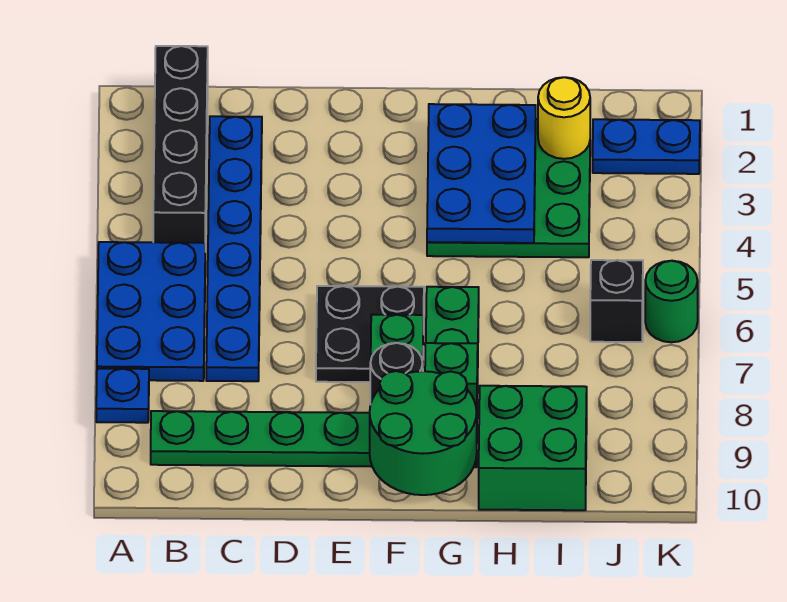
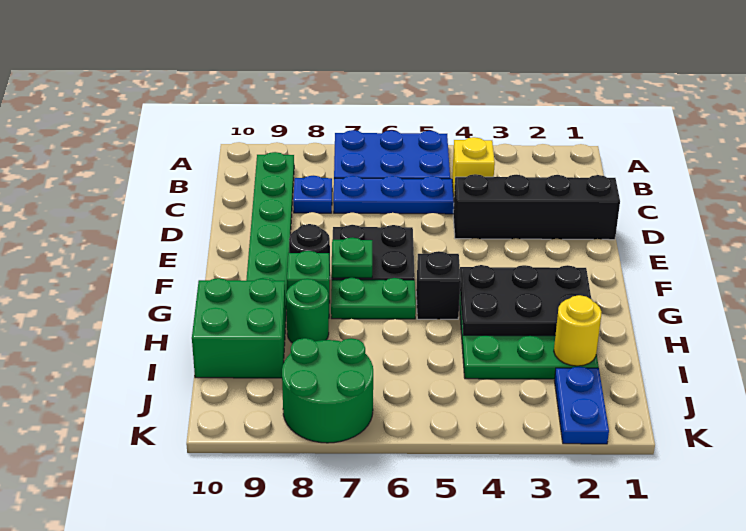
blue plate A8 level 1 -> blue plate C8 level 1
black brick B1:B4 level 1 -> black brick D1:D4 level 1
none -> yellow brick C4 level 2
green round brick F9:G10 level 2 -> green round brick J7:K8 level 1
blue plate G2:H4 level 2 -> black plate G2:H4 level 2
black brick J6 level 1 -> black brick G5 level 1
green round brick K6 level 1 -> green round brick H8 level 1

